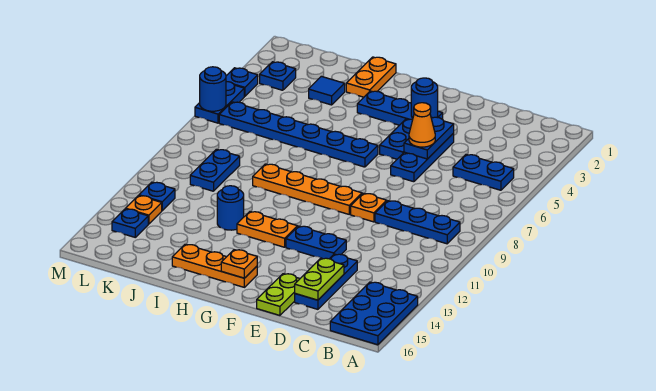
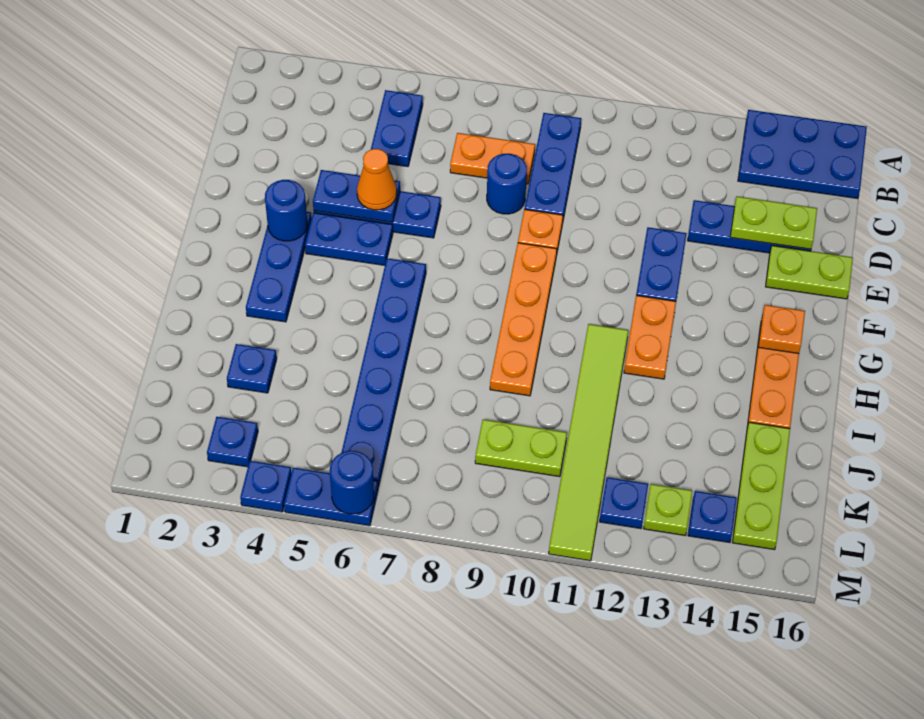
none -> lime tile H11:M11 level 1
orange plate I1:I2 level 1 -> orange plate C7:C8 level 1
blue round brick I12 level 1 -> blue round brick D8 level 1
blue tile J3 level 1 -> blue plate J3 level 1
none -> lime plate J15:L15 level 1
blue plate K9:K10 level 1 -> lime plate K9:K10 level 1
orange plate L13 level 1 -> lime plate L13 level 1

